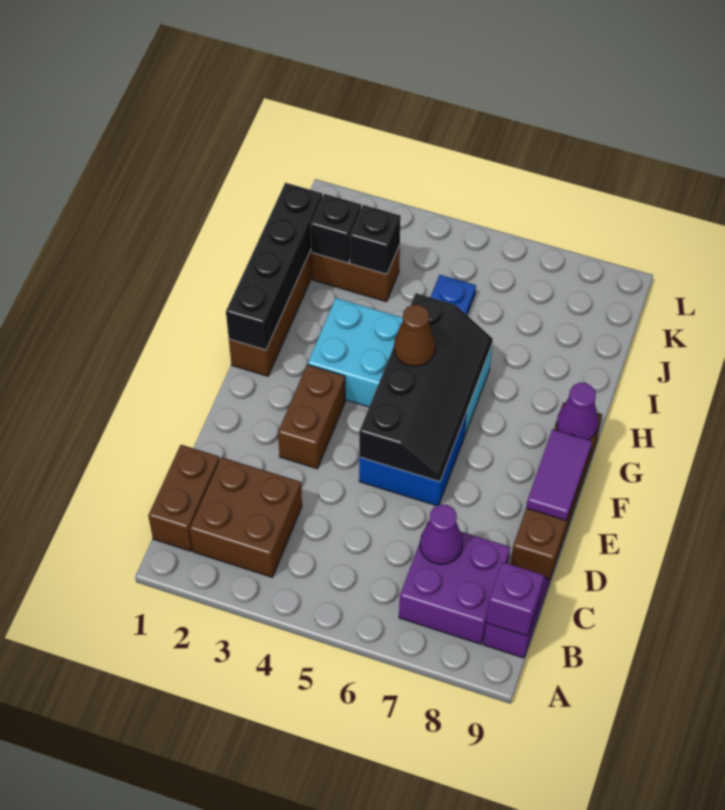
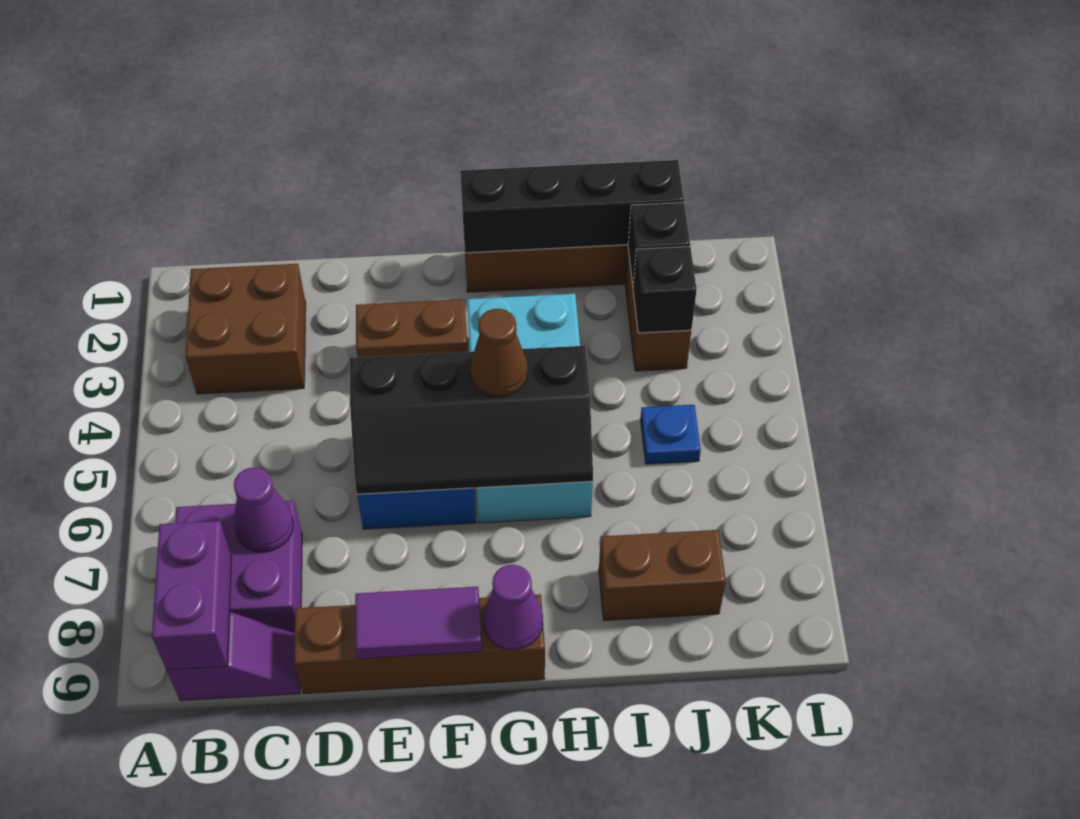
brown brick B1:C1 level 1 -> brown brick I8:J8 level 1
purple brick B9 level 2 -> purple brick B8:B9 level 2

